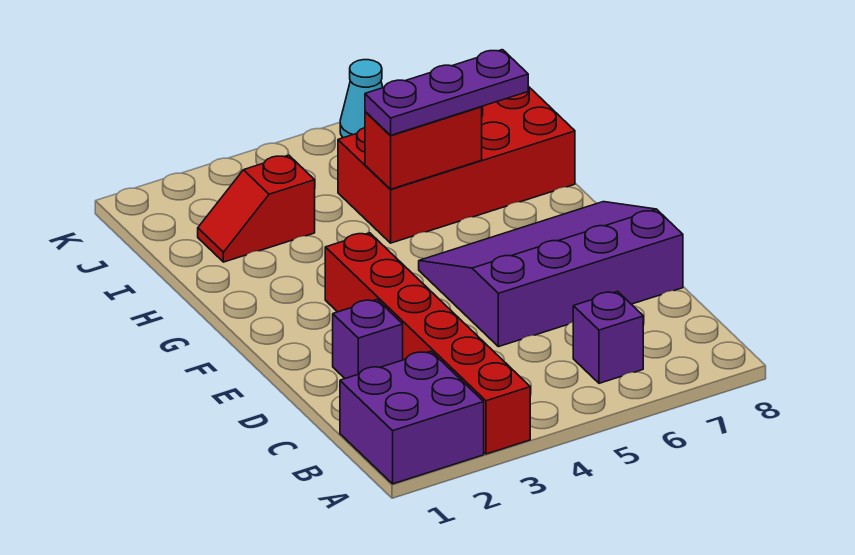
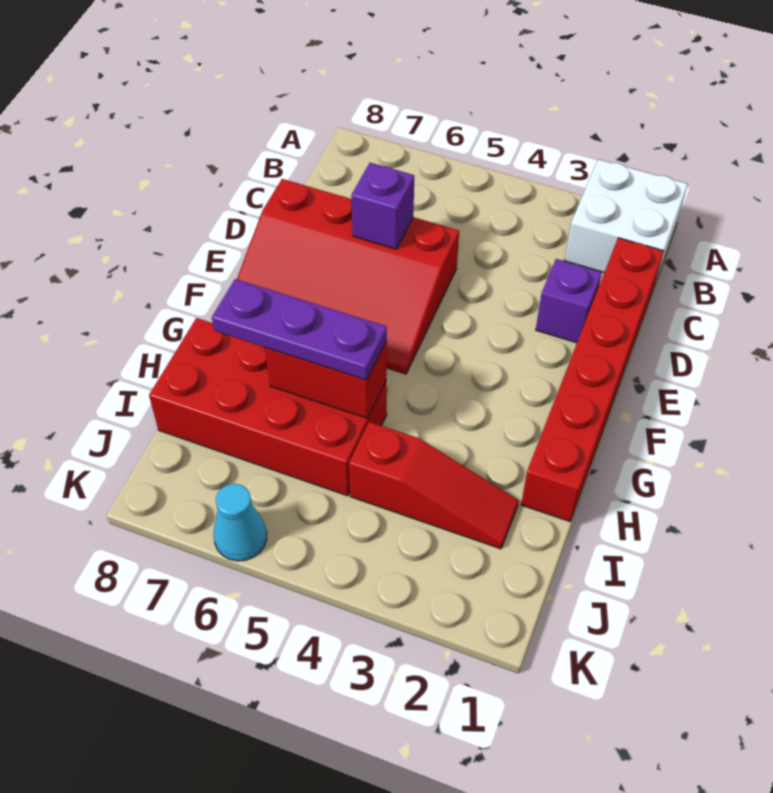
purple brick A1:B2 level 1 -> white brick A1:B2 level 1
red brick A3:F3 level 1 -> red brick C1:H1 level 1
purple brick B6 level 1 -> purple brick D6 level 2
purple slope D5:F8 level 1 top D -> red slope D5:F8 level 1 top D
red slope I2:I3 level 1 top 3 -> red slope I2:I4 level 1 top 4

